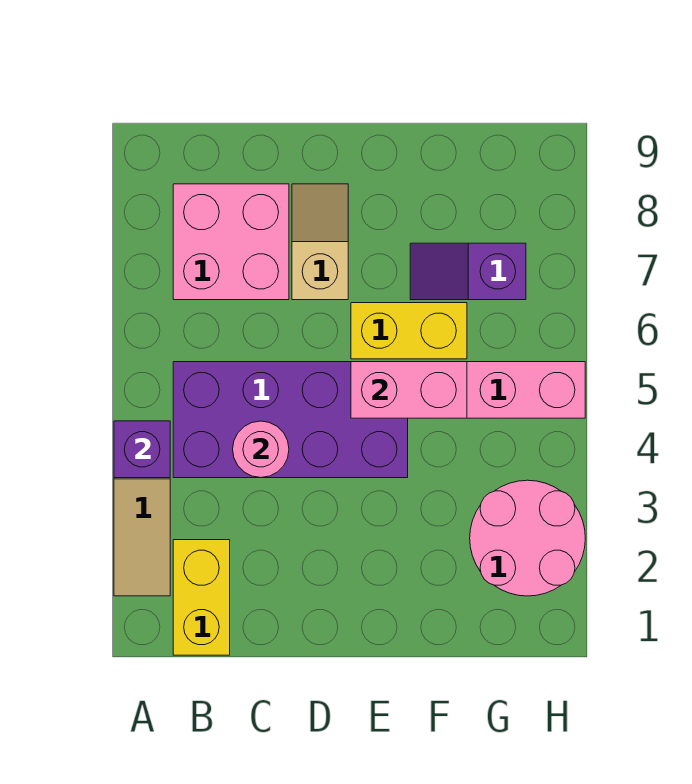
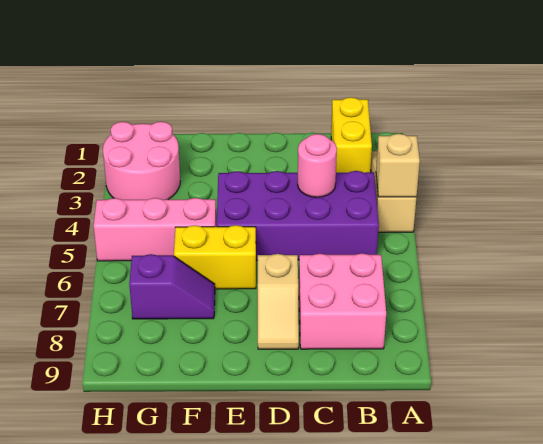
purple brick A4 level 2 -> tan brick A4 level 2
pink brick E5:F5 level 2 -> none

